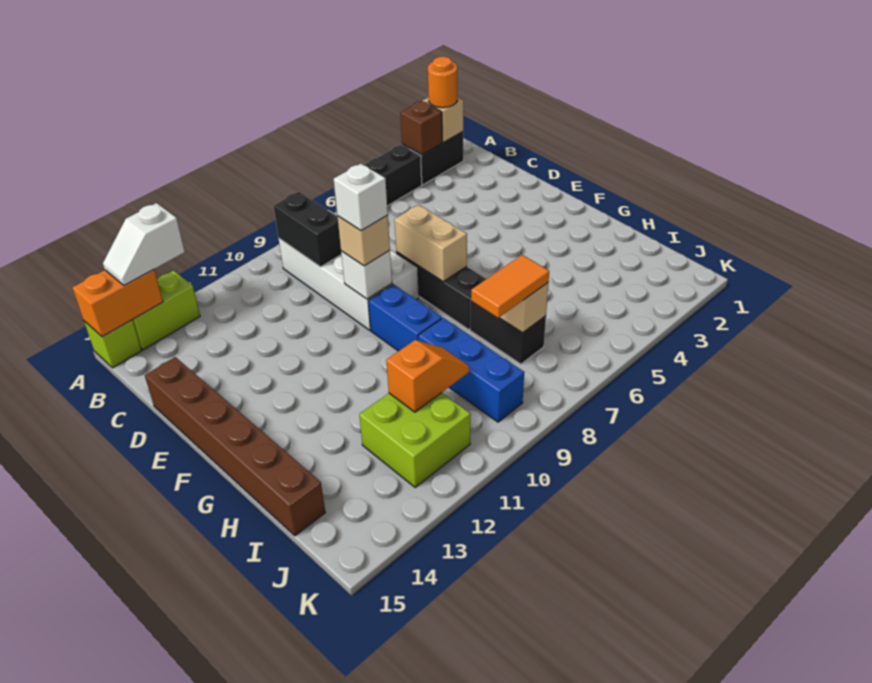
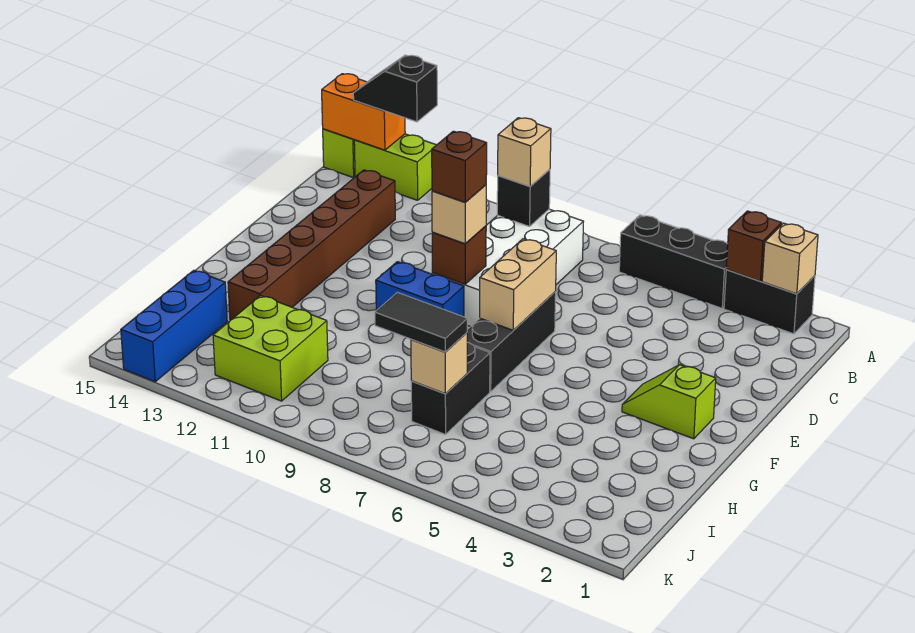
orange round brick A2 level 3 -> none
white slope A13:A14 level 3 top 13 -> black slope A13:A14 level 3 top 13
black brick B9:C9 level 2 -> black brick B9 level 2
none -> tan brick B9 level 3
brown brick D15:I15 level 1 -> brown brick C13:H13 level 1
white brick E9 level 2 -> brown brick E9 level 2
white brick E9 level 4 -> brown brick E9 level 4
none -> lime slope F2:F3 level 1 top 2
blue brick F9:G9 level 1 -> blue brick F9:F10 level 1
blue brick H9:J9 level 1 -> blue brick I14:K14 level 1
orange tile I7:I8 level 3 -> black tile I7:I8 level 3
orange slope I10:I11 level 2 top 11 -> none

